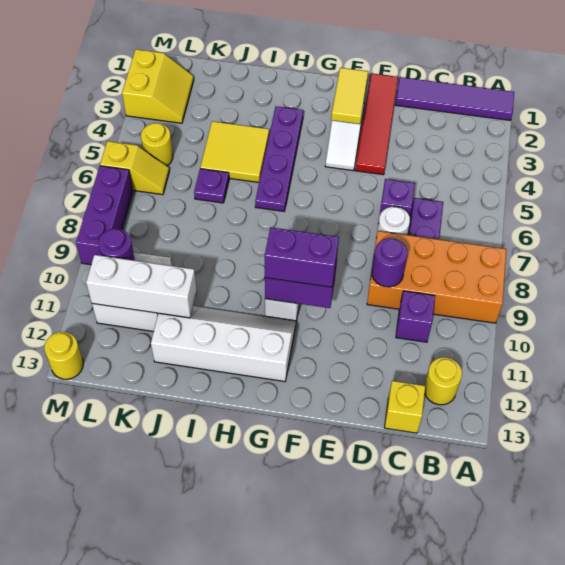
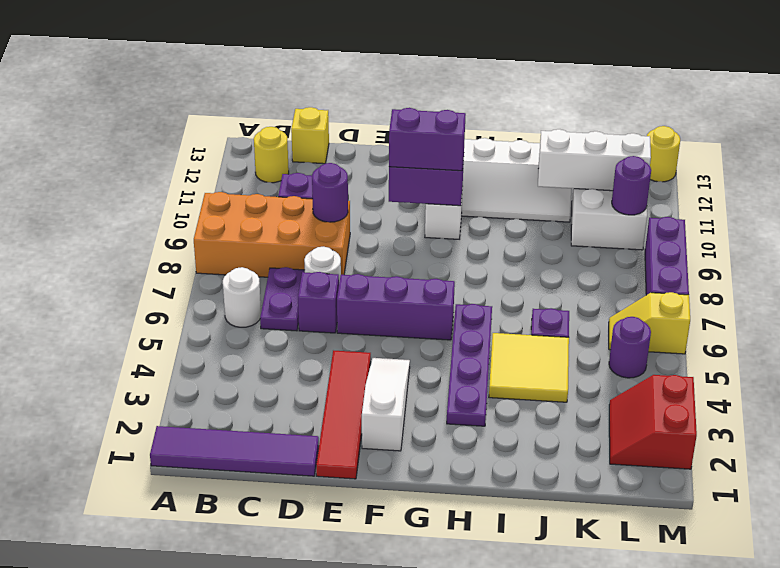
none -> white round brick B6 level 1
none -> purple brick E6:G6 level 1
yellow tile F2:F3 level 2 -> none
yellow slope L2:M3 level 1 top M -> red slope L2:M3 level 1 top M
yellow round brick L5 level 1 -> purple round brick L5 level 1

